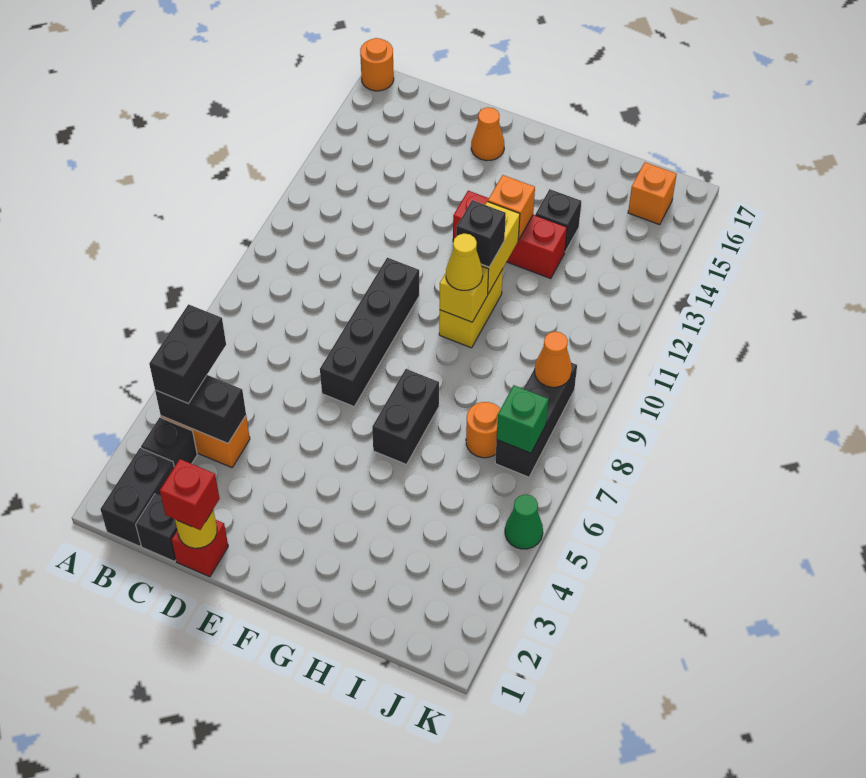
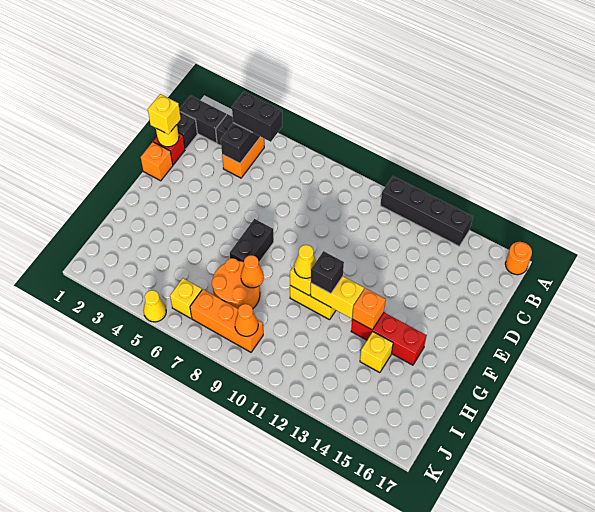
red brick D1 level 3 -> yellow brick D1 level 3
black brick E7:E10 level 1 -> black brick A11:A14 level 1
orange cone E16 level 1 -> orange cone H8 level 2
red brick F13:H13 level 1 -> red brick G13:G15 level 1
black brick G6:G7 level 1 -> black brick F7:G7 level 1
black brick H14 level 1 -> yellow brick H14 level 1
orange round brick I7 level 1 -> orange round brick H7:I8 level 1
none -> yellow brick J6 level 1
black brick J7:J9 level 1 -> orange brick J7:J9 level 1
green brick J7 level 2 -> none
orange brick J16 level 1 -> orange brick E1 level 1
green cone K5 level 1 -> yellow cone K5 level 1

